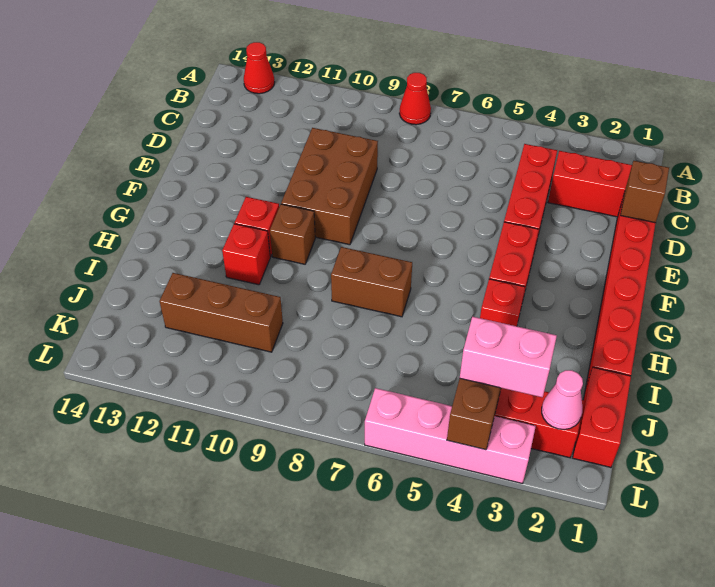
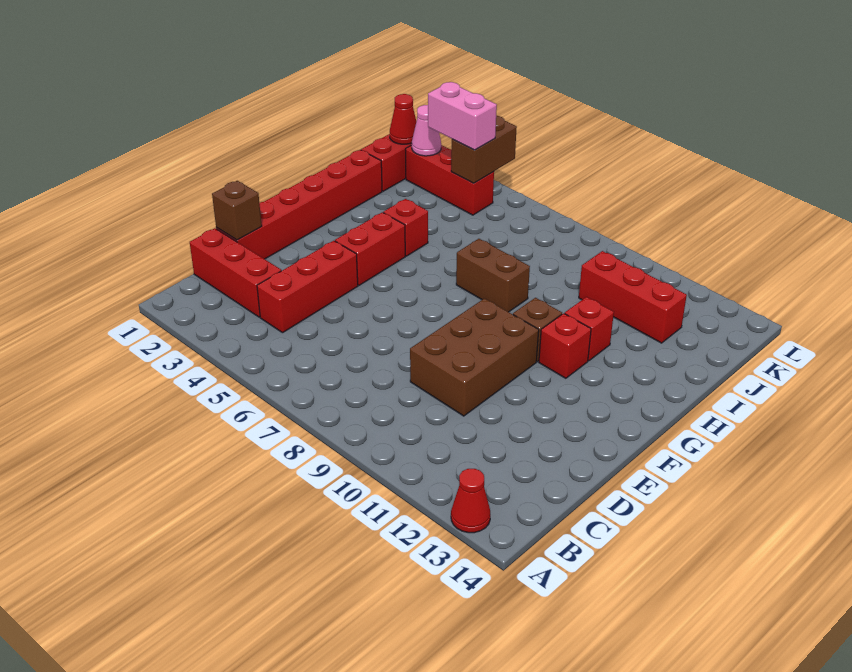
red cone A8 level 1 -> red cone K1 level 2
brown brick J10:J12 level 1 -> red brick J10:J12 level 1
pink brick L3:L6 level 1 -> none

